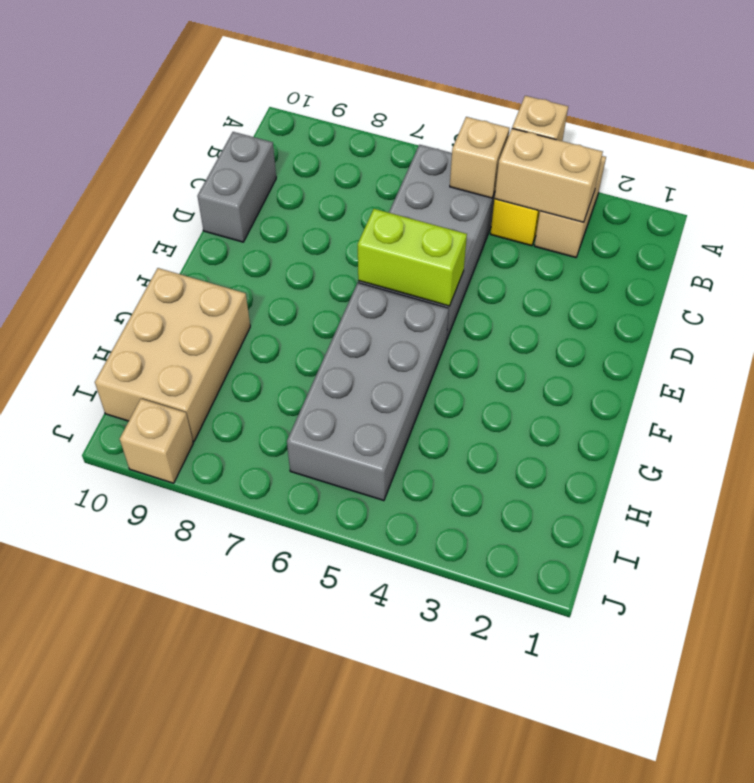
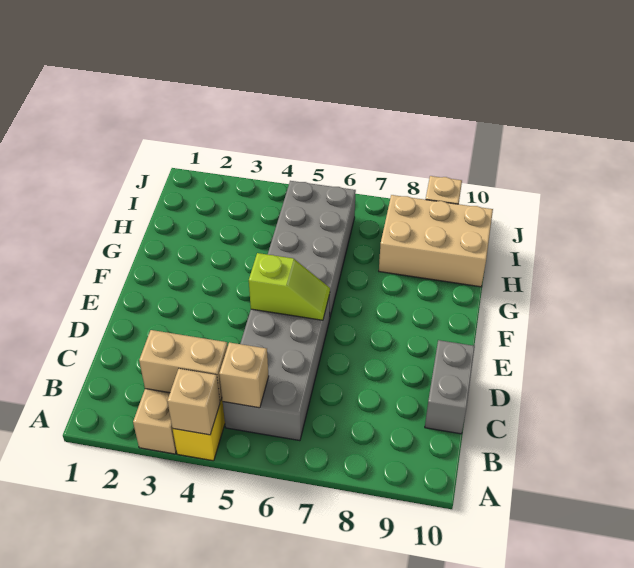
lime brick E5:E6 level 2 -> lime slope E5:E6 level 2 top 5
tan brick G9:I10 level 1 -> tan brick H8:I10 level 1

